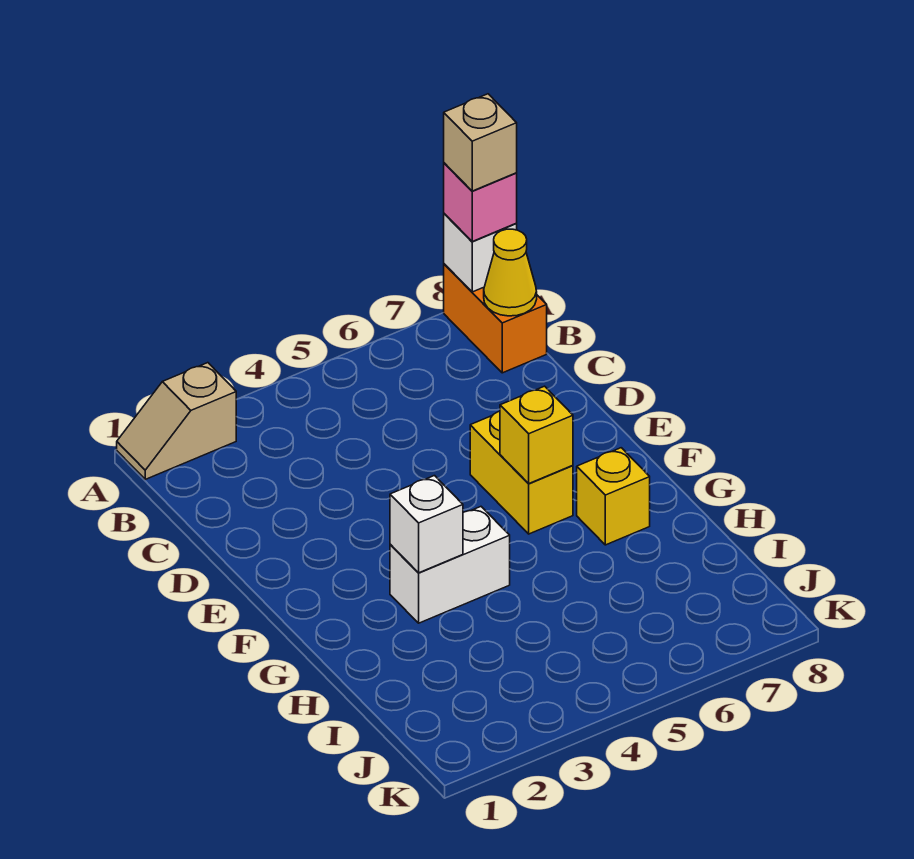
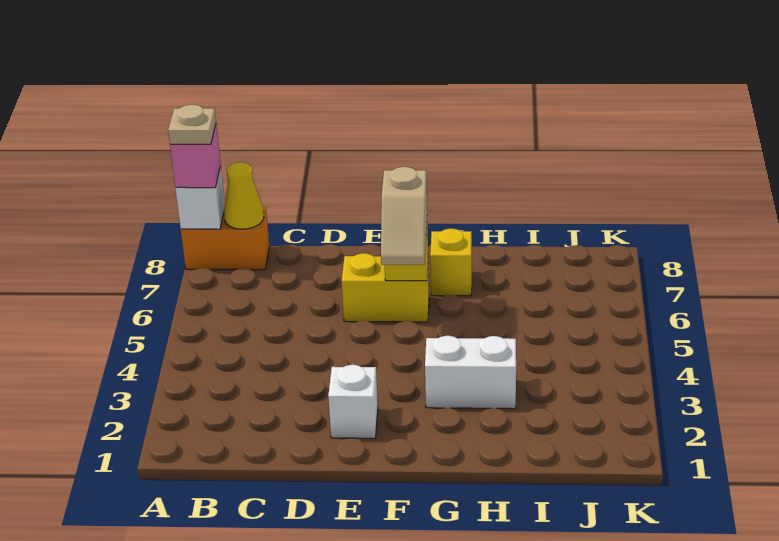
tan slope A1:A2 level 1 top 2 -> tan slope F5:F6 level 3 top 6
tan brick A8 level 4 -> tan plate A8 level 4
white brick G3:G4 level 1 -> white brick G3:H3 level 1
white brick G3 level 2 -> white brick E2 level 1

